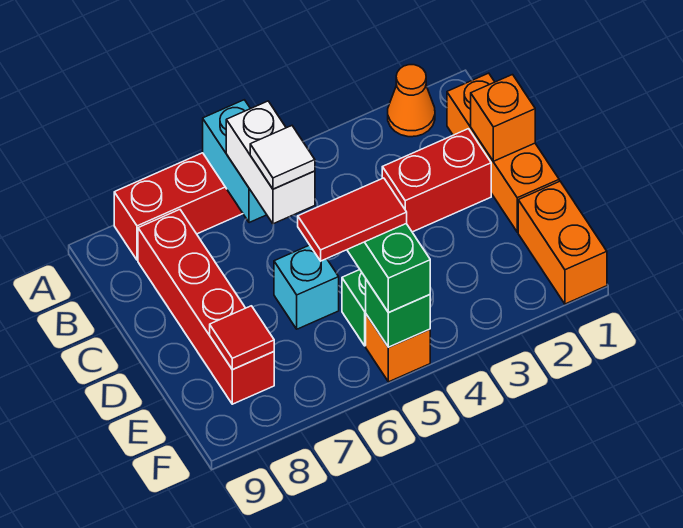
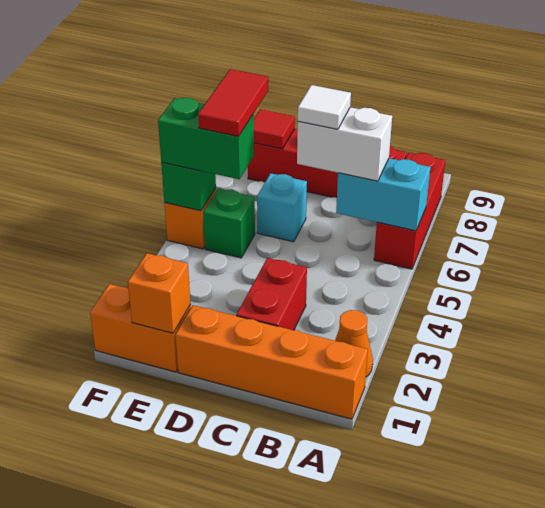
orange brick B1:D1 level 1 -> orange brick A1:D1 level 1
orange brick C1 level 2 -> orange brick E1 level 2

